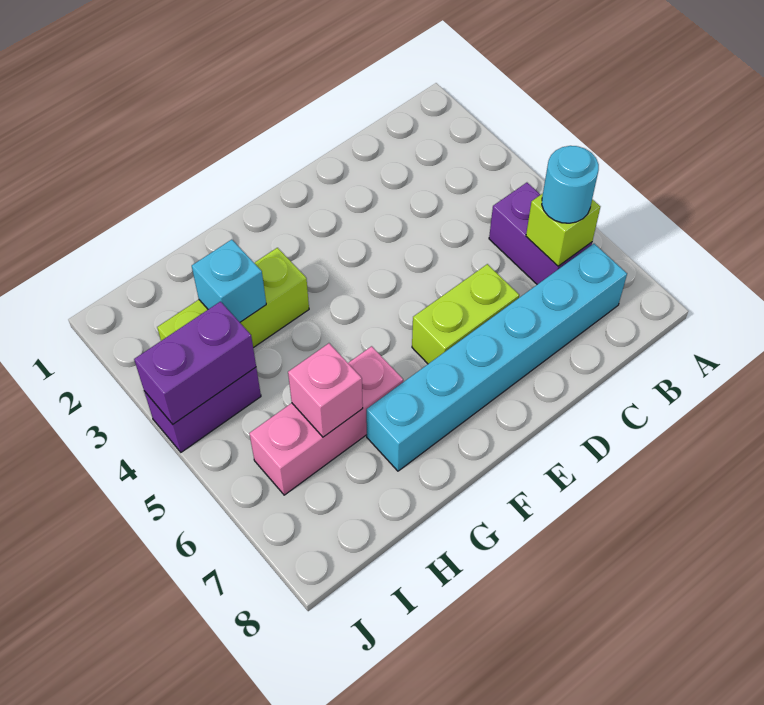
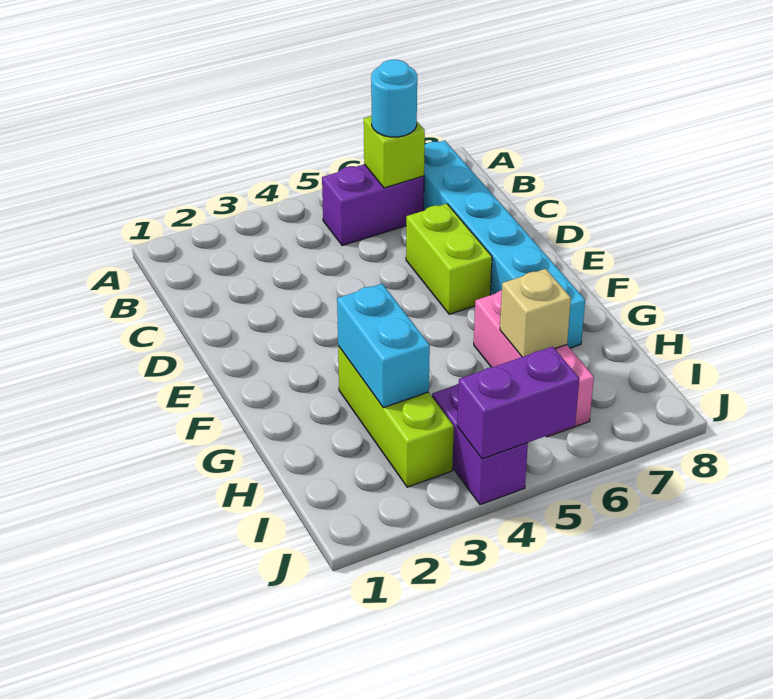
cyan brick H3 level 2 -> cyan brick G3:H3 level 2
pink brick H6 level 2 -> tan brick H6 level 2
purple brick I4:J4 level 2 -> purple brick J4:J5 level 2

